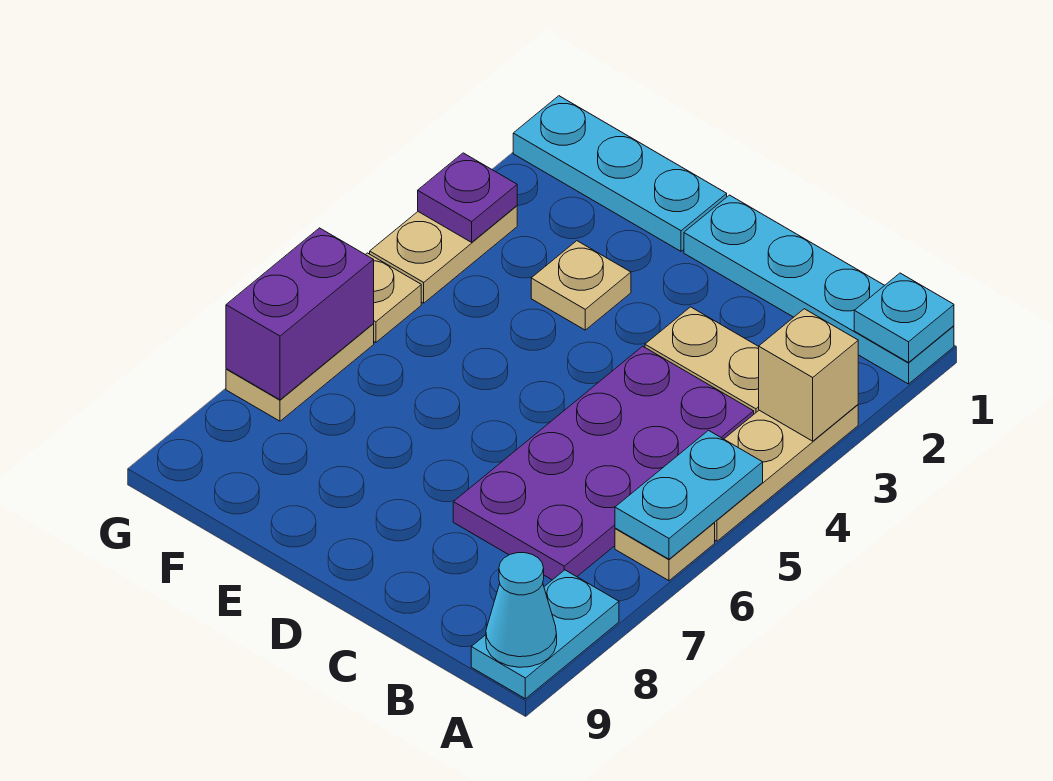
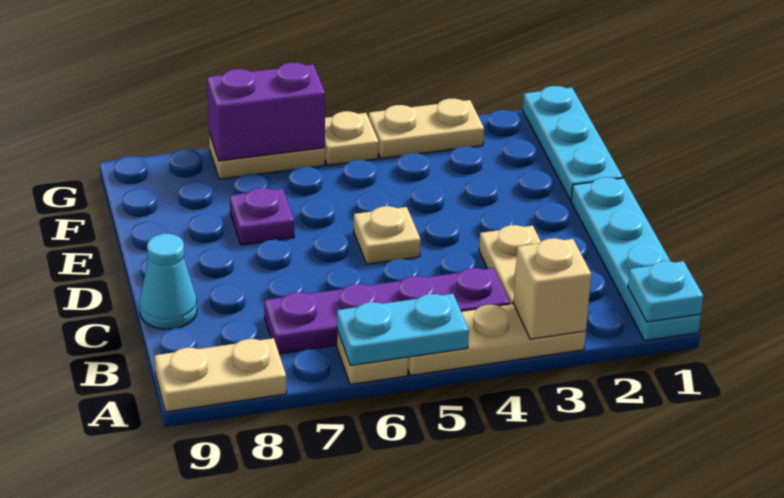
cyan plate A8:A9 level 1 -> tan plate A8:A9 level 1
cyan cone A9 level 2 -> cyan cone C9 level 1
purple plate B4:C7 level 1 -> purple plate B4:B7 level 1
tan plate E3 level 1 -> tan plate D5 level 1
purple plate G3 level 2 -> purple plate E7 level 1

